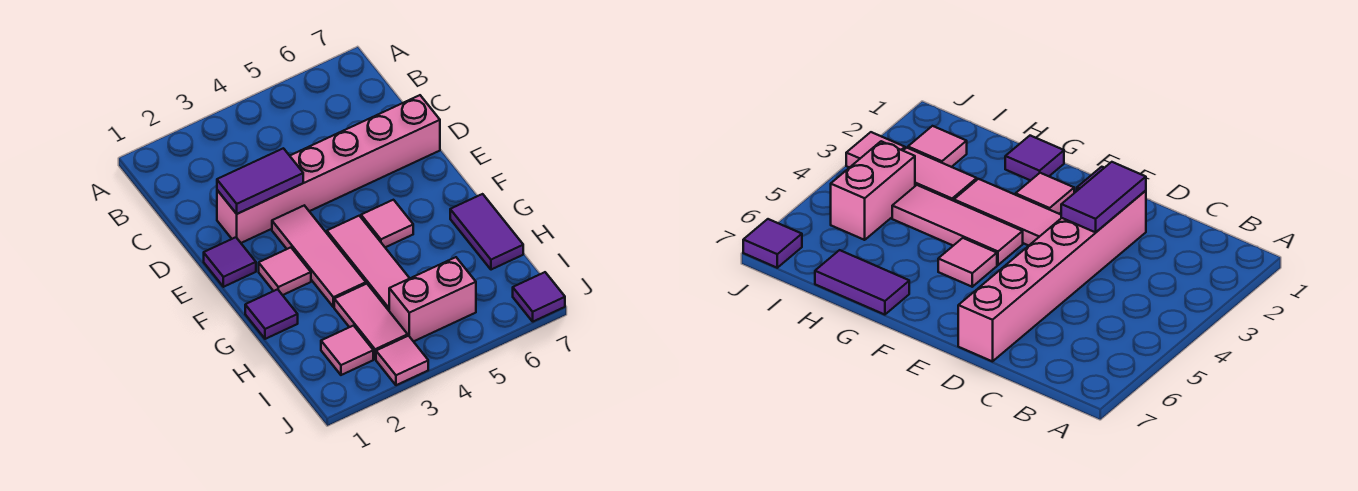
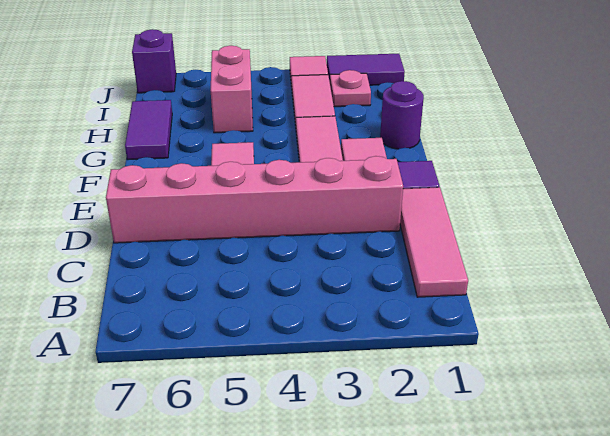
purple tile D2:D3 level 2 -> purple tile J1:J2 level 1
pink tile F4:H4 level 1 -> pink tile B1:D1 level 1
purple tile G1 level 1 -> purple round brick G1 level 1
pink tile I2 level 1 -> pink plate I2 level 1
pink brick I4:I5 level 1 -> pink brick H5:I5 level 1
purple tile J7 level 1 -> purple brick J7 level 1

